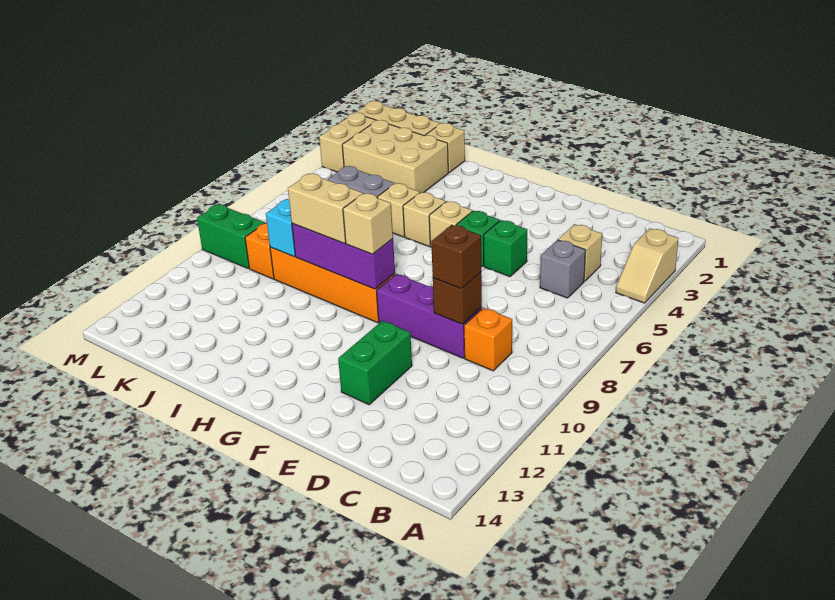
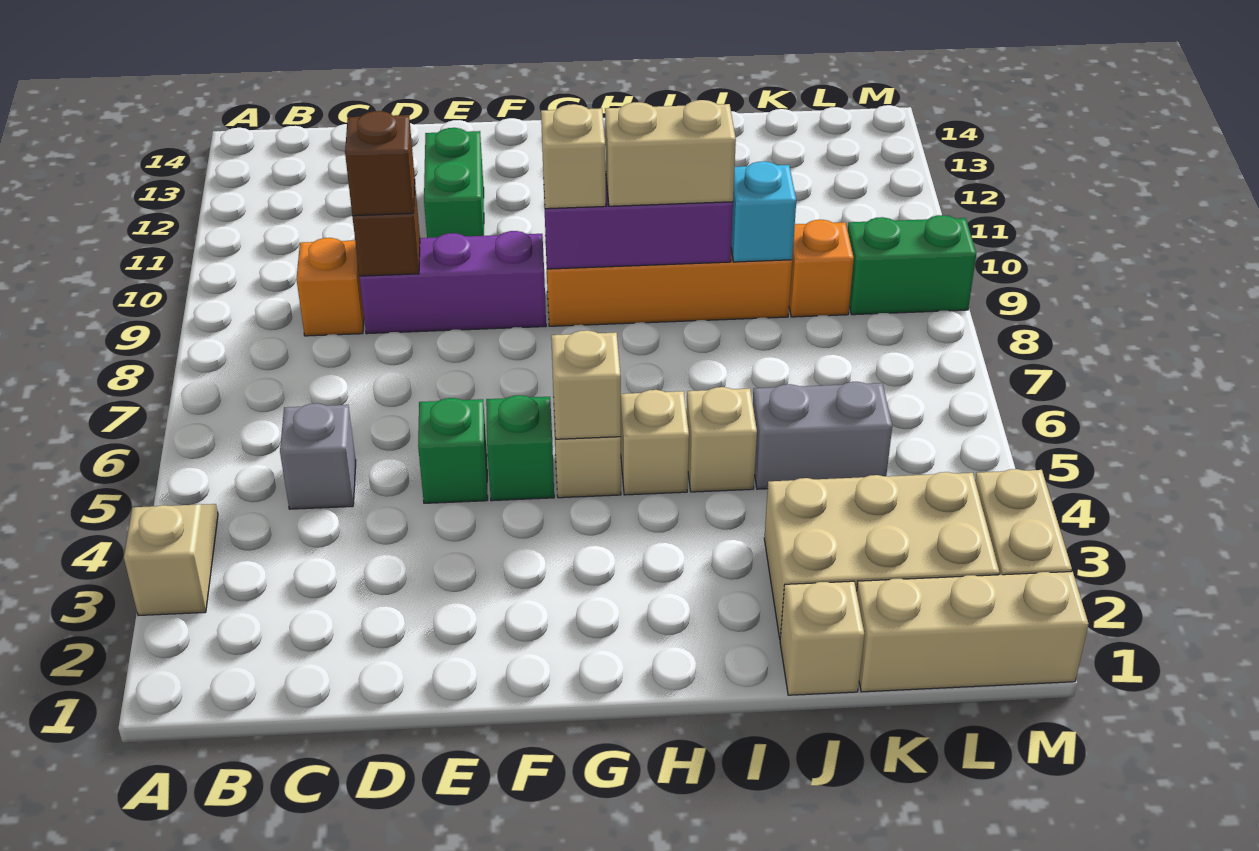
tan brick C4 level 1 -> tan brick G5 level 2

